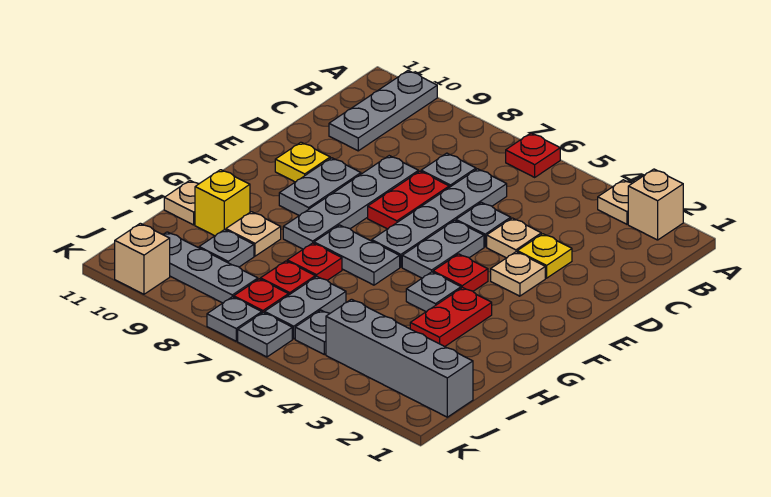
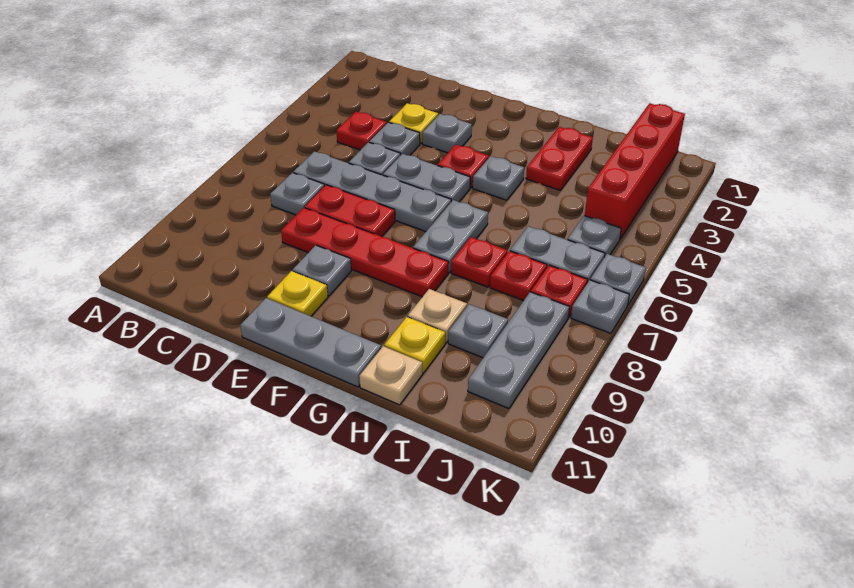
tan brick A2 level 1 -> none
tan plate A3 level 1 -> none
red plate A6 level 1 -> red plate C4 level 1
grey plate A10:C10 level 1 -> grey plate E11:G11 level 1
tan plate D4 level 1 -> grey plate D4 level 1
grey plate D8:G8 level 1 -> red plate D8:G8 level 1
tan plate E3 level 1 -> grey plate E3 level 1
grey plate E9:F9 level 1 -> grey plate E9 level 1
red plate G3:H3 level 1 -> red plate H2:H3 level 1
yellow brick H10 level 1 -> yellow plate H10 level 1
grey brick J1:J4 level 1 -> red brick J1:J4 level 1
tan brick K10 level 1 -> none

